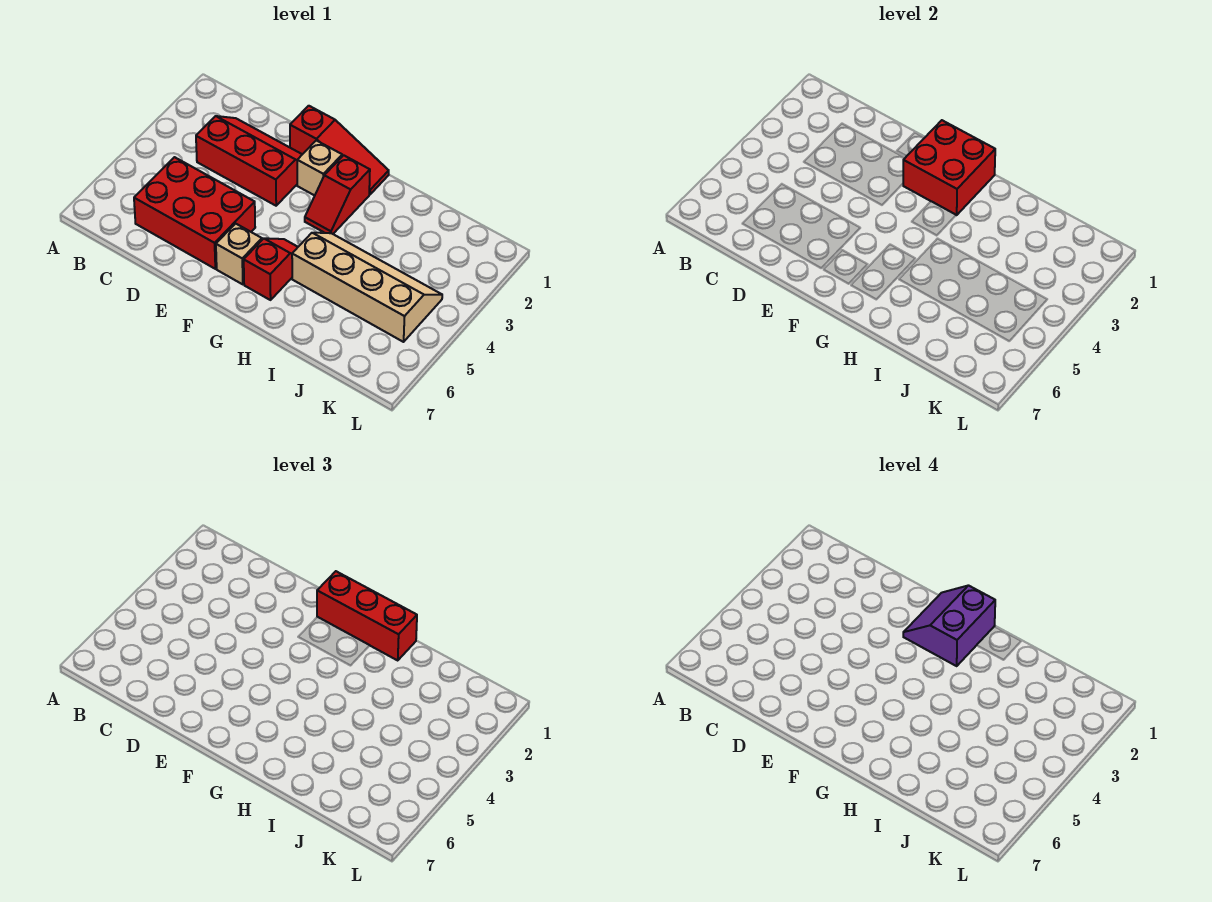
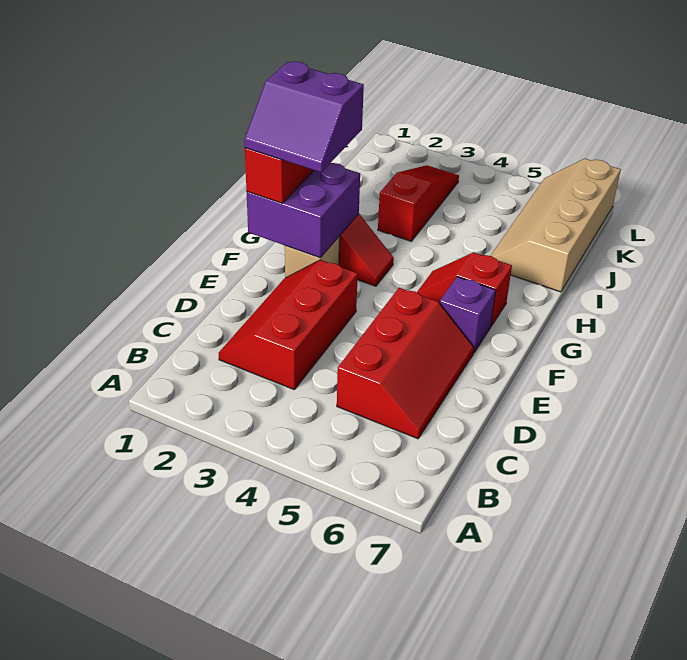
red brick C5:E6 level 1 -> red slope C5:E6 level 1 top 5
red slope E1:G1 level 1 top E -> red slope I3:K3 level 1 top I
red brick F1:G2 level 2 -> purple brick F1:G2 level 2
tan brick F6 level 1 -> purple brick F6 level 1
tan slope H4:K5 level 1 top 5 -> tan slope I6:L7 level 1 top 7

